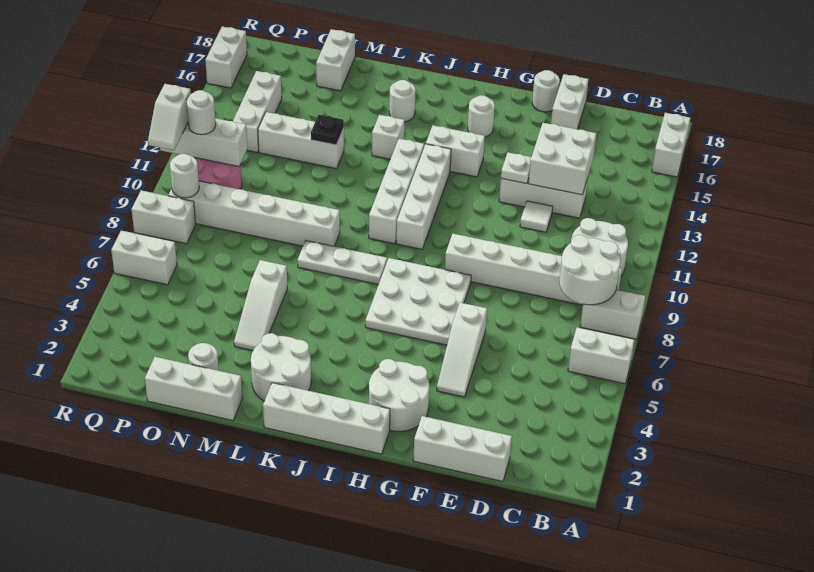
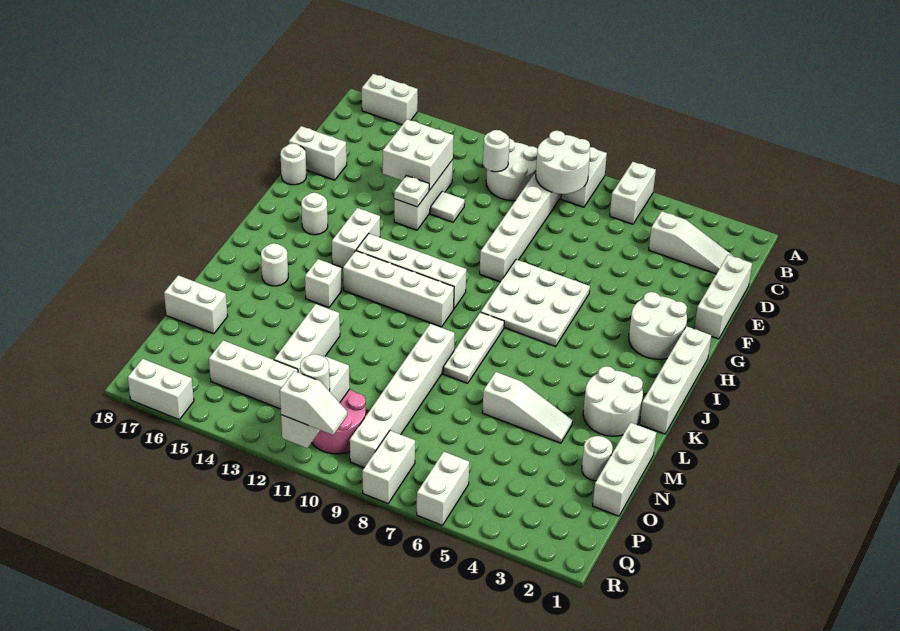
white slope F4:F6 level 1 top 6 -> white slope C2:C4 level 1 top 4
black plate M13 level 2 -> none
white round brick Q9 level 2 -> white round brick C11 level 2

